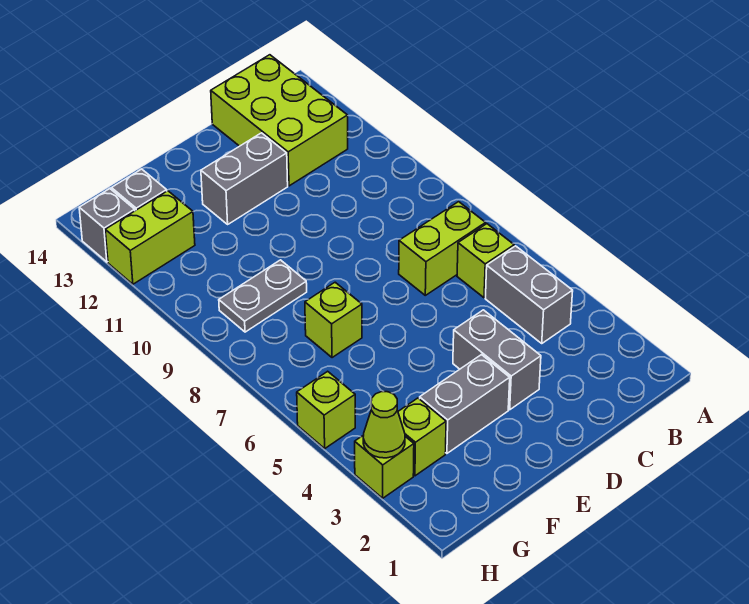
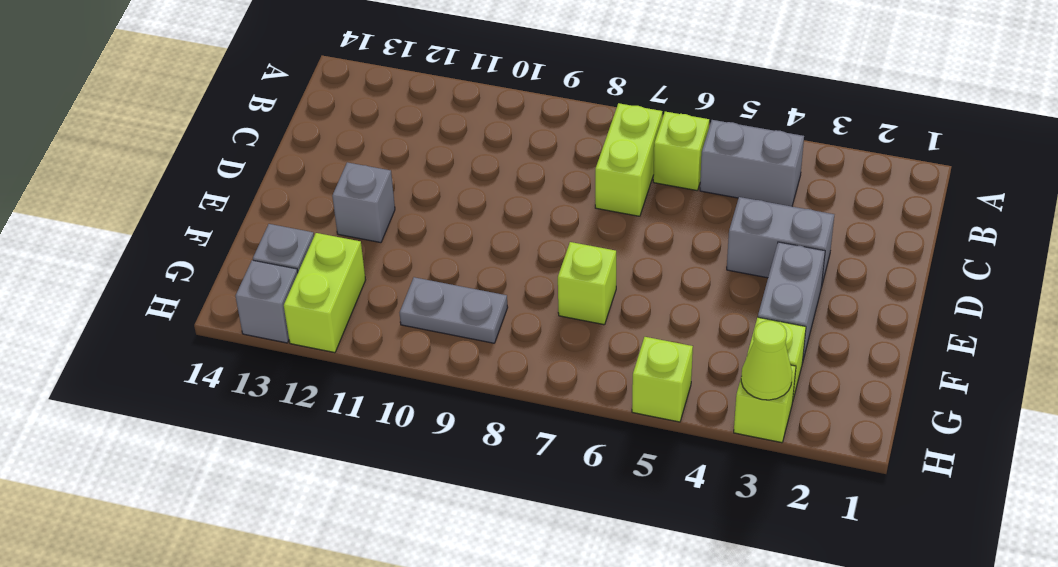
lime brick B12:C14 level 1 -> none
grey brick D12:E12 level 1 -> grey brick E12 level 1
grey plate F9:G9 level 1 -> grey plate G9:G10 level 1

